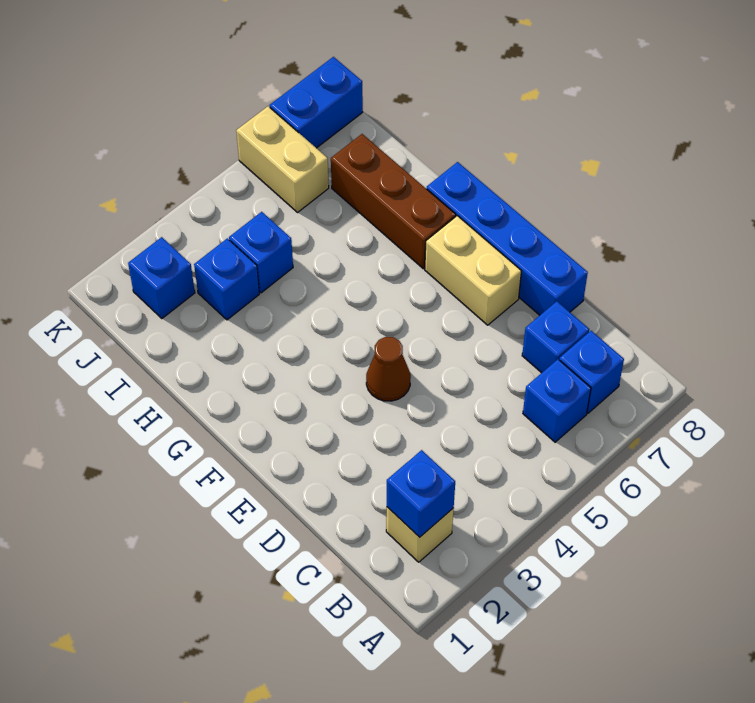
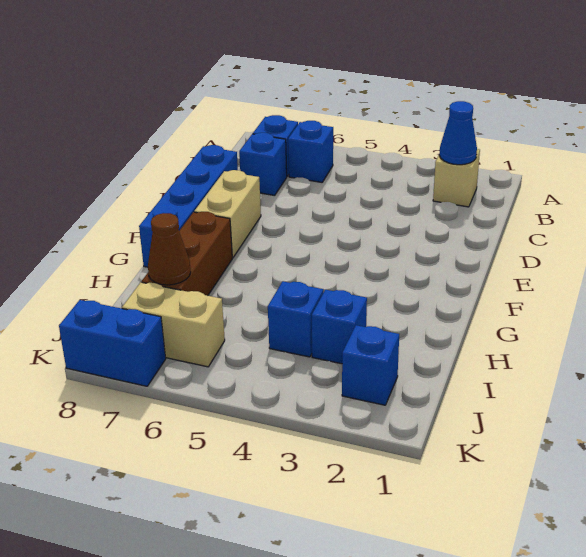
blue brick B2 level 2 -> blue cone B2 level 2
brown cone E4 level 1 -> brown cone I7 level 2
tan brick J6:K6 level 1 -> tan brick J6:J7 level 1

